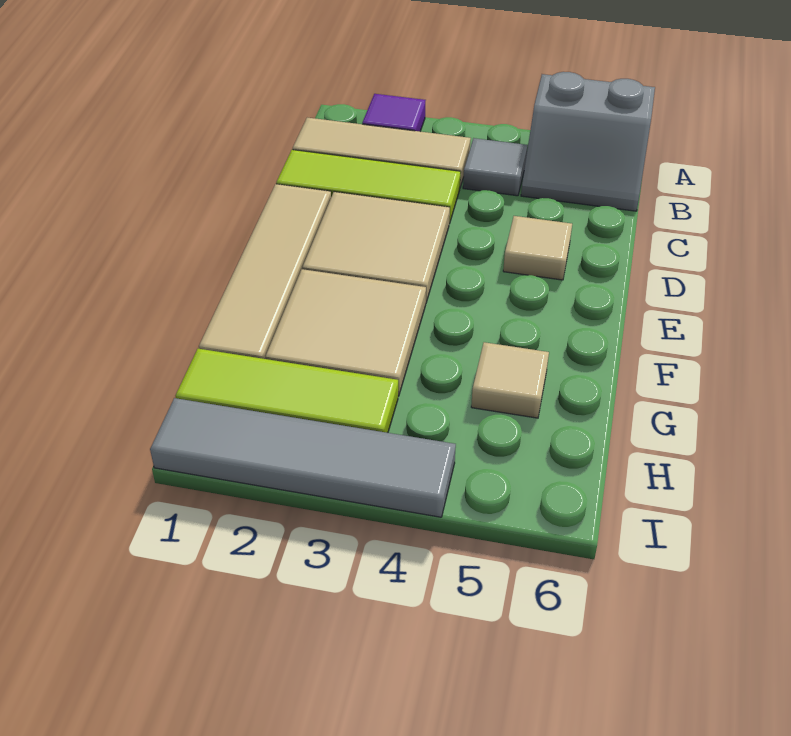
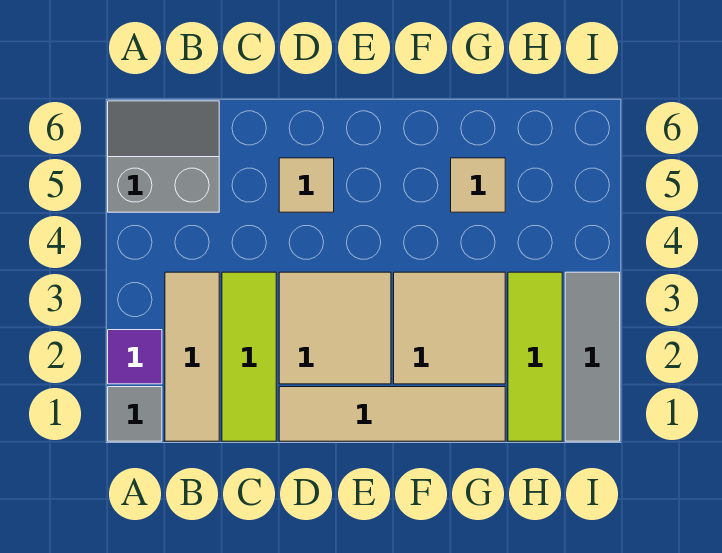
grey slope A5:B6 level 1 top A -> grey slope A5:B6 level 1 top 5
grey tile B4 level 1 -> grey tile A1 level 1
grey tile I1:I4 level 1 -> grey tile I1:I3 level 1

